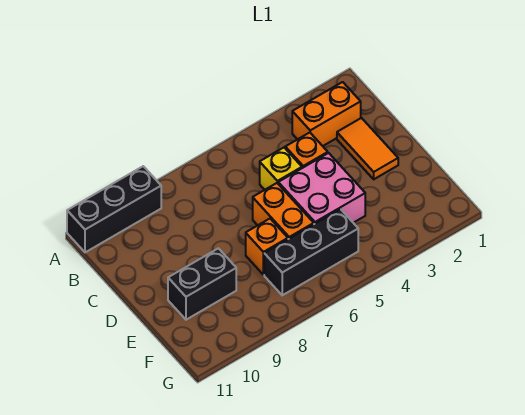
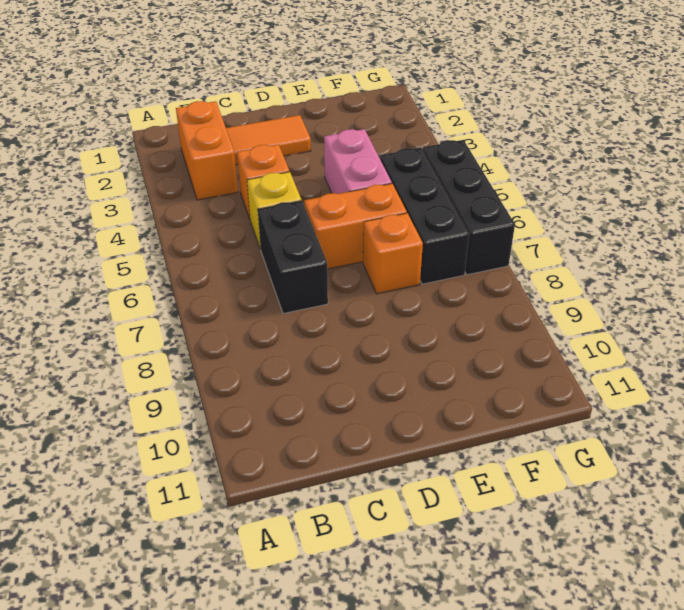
black brick A9:A11 level 1 -> black brick G5:G7 level 1
pink brick D4:E5 level 1 -> pink brick E4:E5 level 1
black brick E9:E10 level 1 -> black brick C6:C7 level 1

